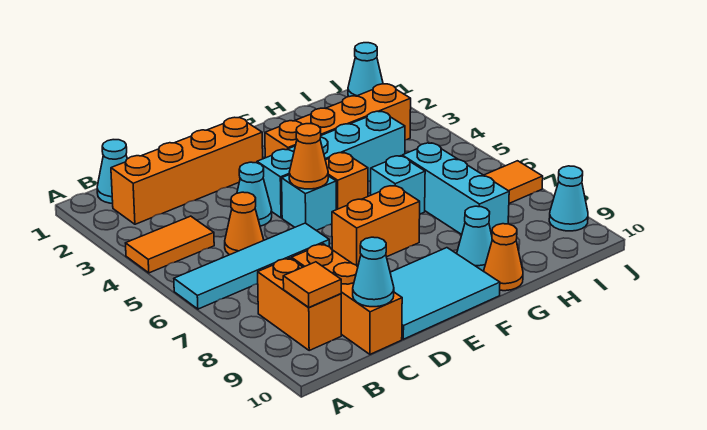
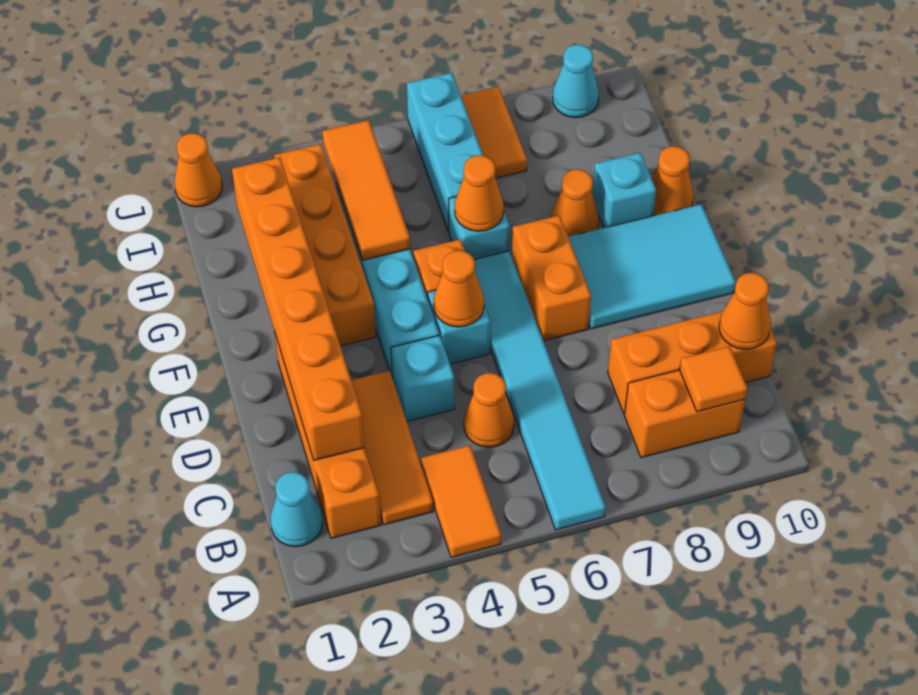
cyan tile A6:D6 level 1 -> cyan tile A6:F6 level 1
none -> orange tile B3:D3 level 1
none -> orange brick C2:H2 level 2
cyan cone C10 level 2 -> orange cone C10 level 2
cyan cone D4 level 1 -> cyan brick D4 level 1
cyan tile D9:F10 level 1 -> cyan tile E8:F10 level 1
none -> orange tile G4:I4 level 2
none -> orange cone G6 level 2
none -> orange cone G8 level 1
cyan cone G9 level 1 -> cyan brick G9 level 1
cyan brick H6:H8 level 1 -> cyan brick H6:J6 level 1
cyan cone J1 level 1 -> orange cone J1 level 1

